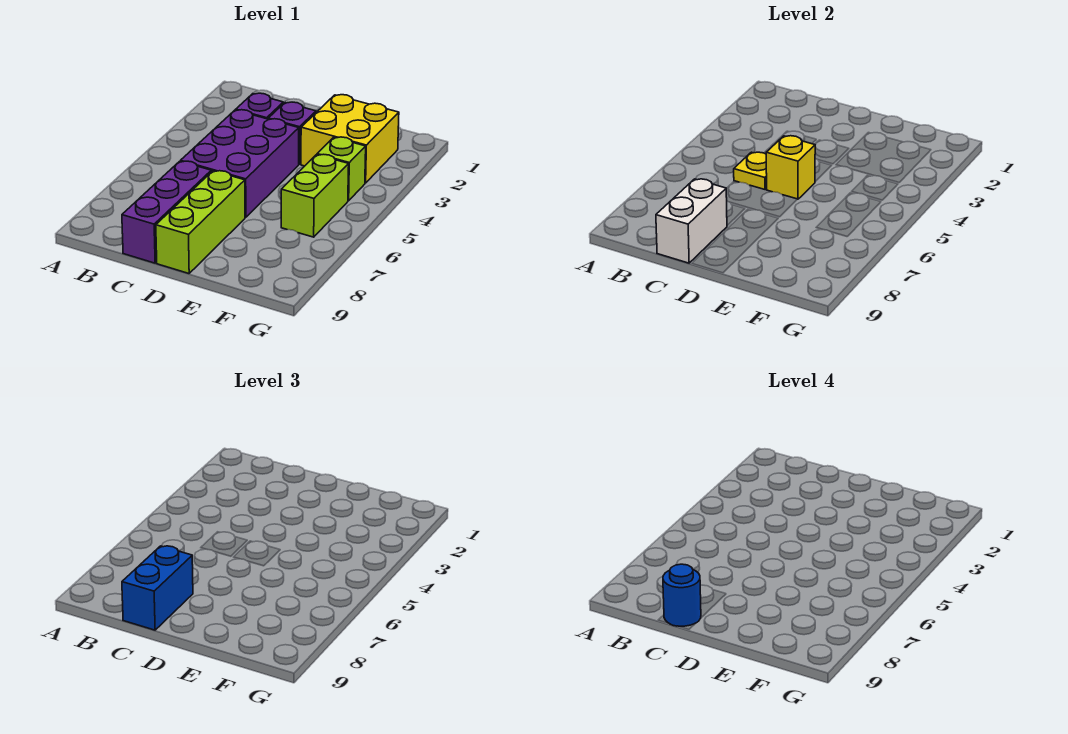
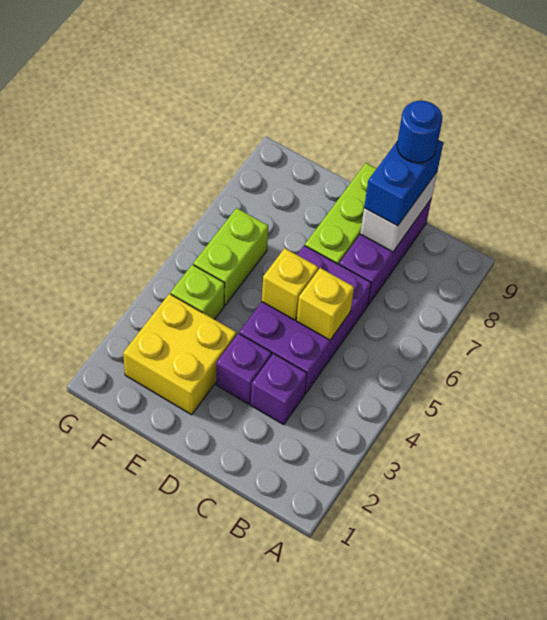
yellow plate C5 level 2 -> yellow brick C5 level 2

